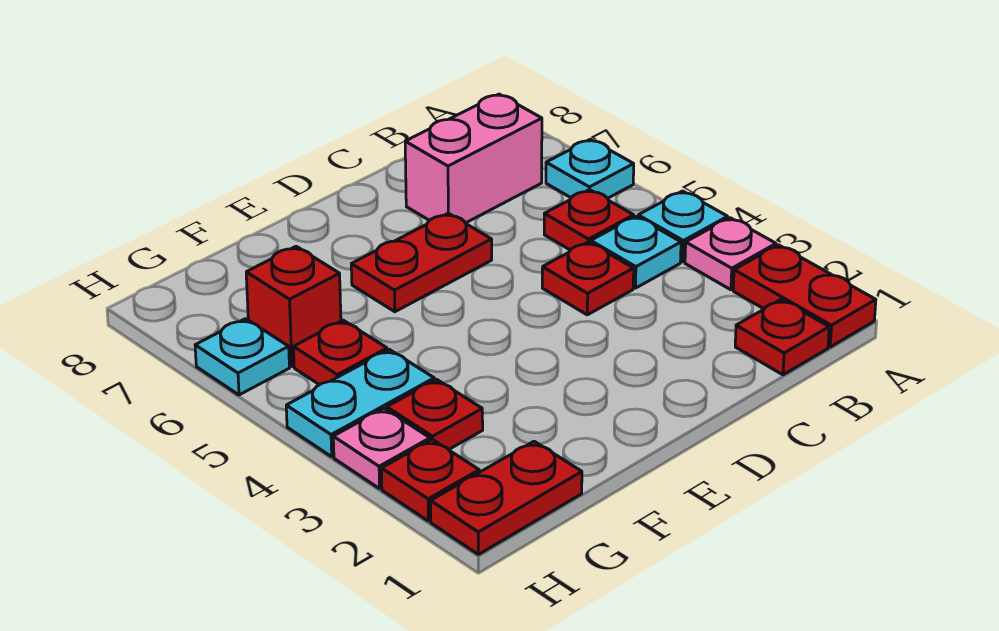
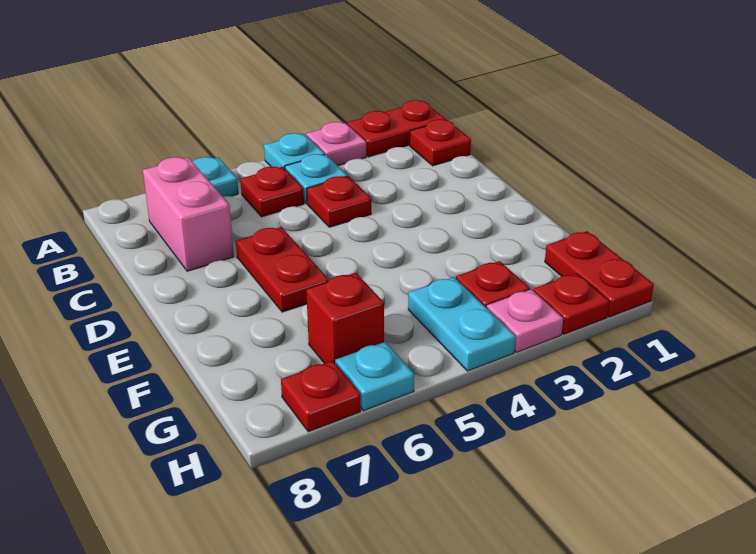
red plate G5 level 1 -> red plate H7 level 1

